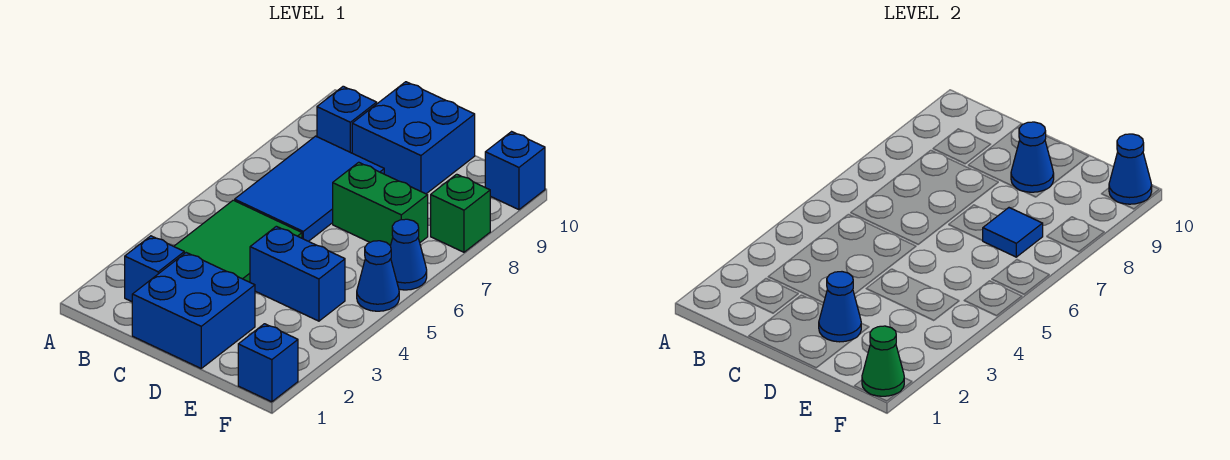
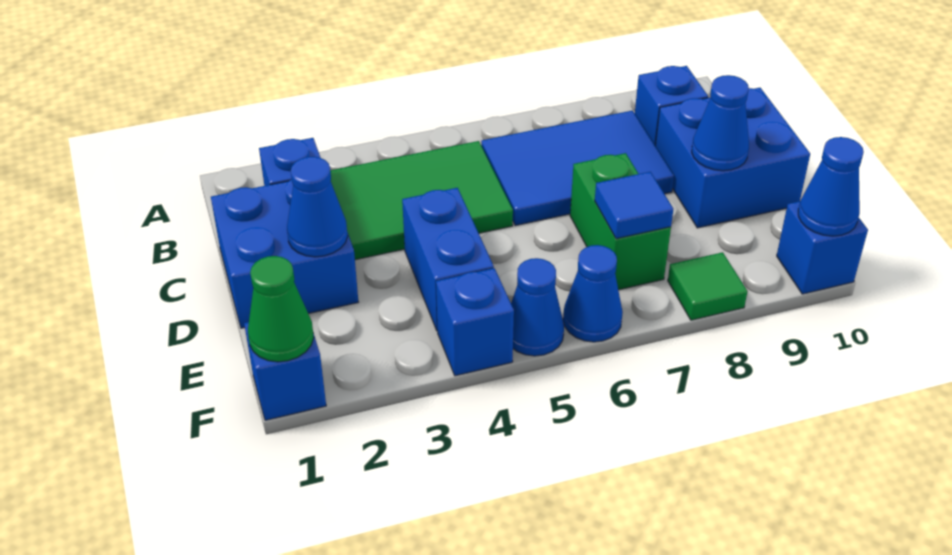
none -> blue brick F4 level 1
green brick F8 level 1 -> green tile F8 level 1

